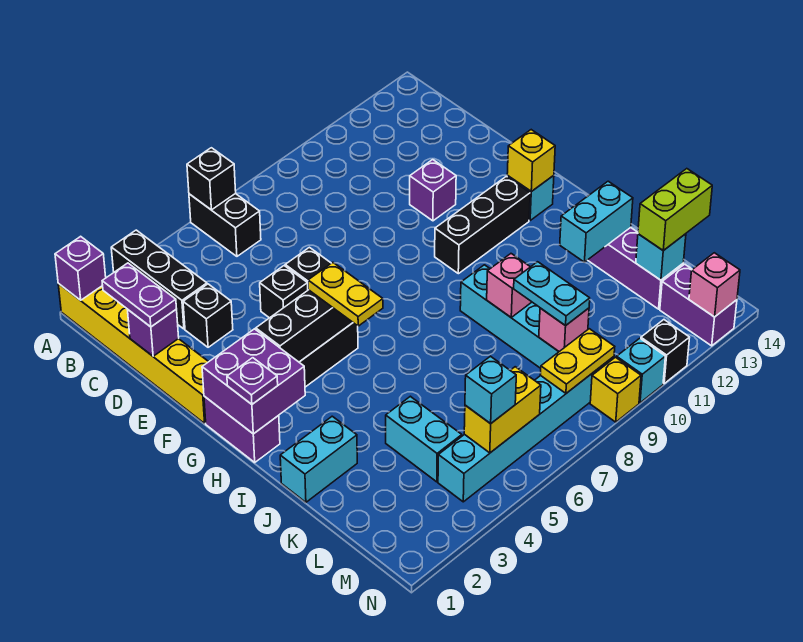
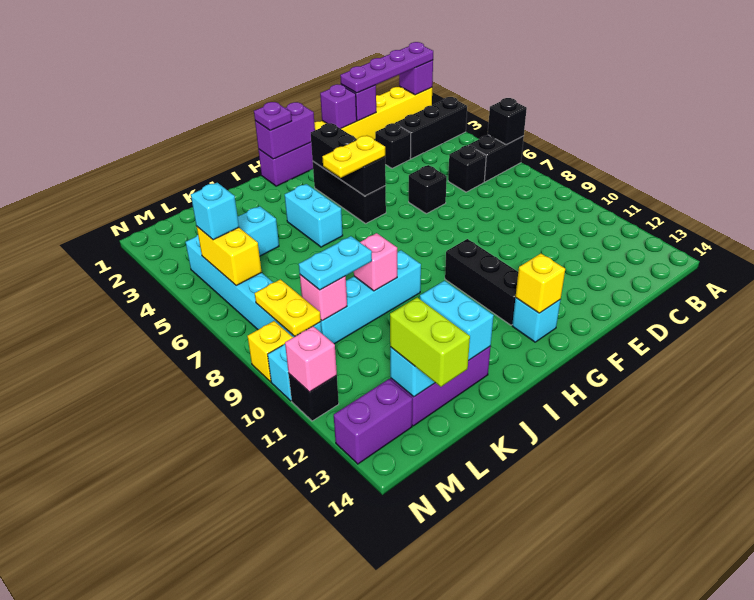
purple plate C1:D1 level 3 -> purple plate A1:D1 level 3
black brick E5 level 1 -> black brick C6 level 1
purple brick E11 level 1 -> purple brick E1 level 2
purple brick G1:H2 level 2 -> purple brick G1:H1 level 2
cyan brick J1:J2 level 1 -> cyan brick I4:I5 level 1
pink brick N13 level 2 -> pink brick N11 level 2

